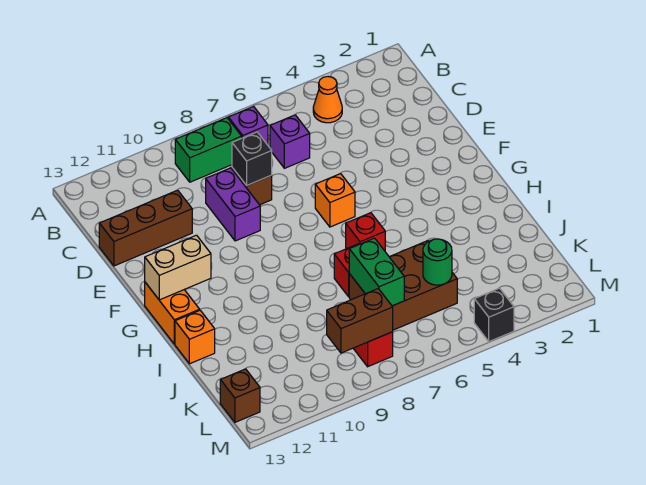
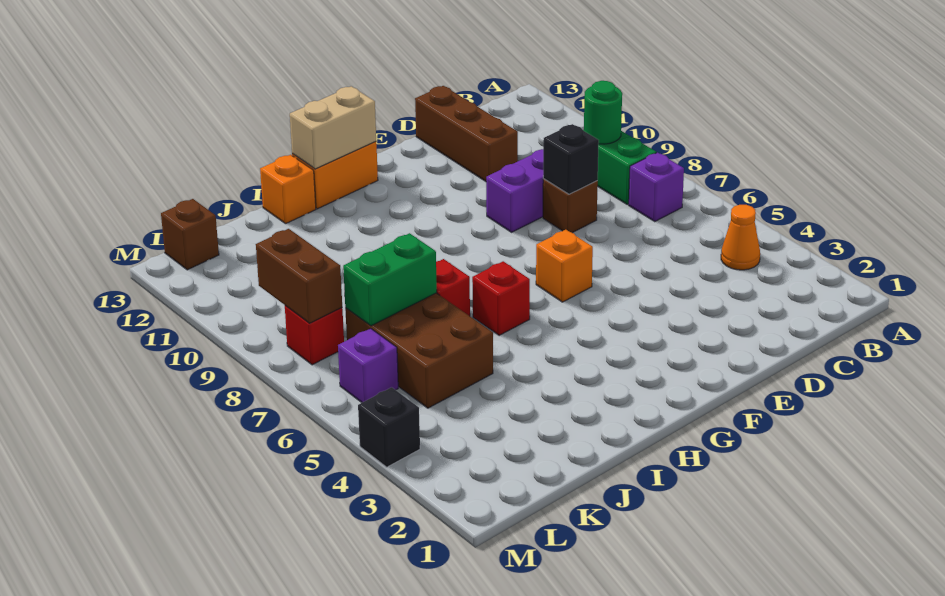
purple brick C6 level 1 -> purple brick L6 level 1
tan brick G12:G13 level 2 -> tan brick G13:H13 level 2
green round brick K5 level 2 -> green round brick B9 level 2

